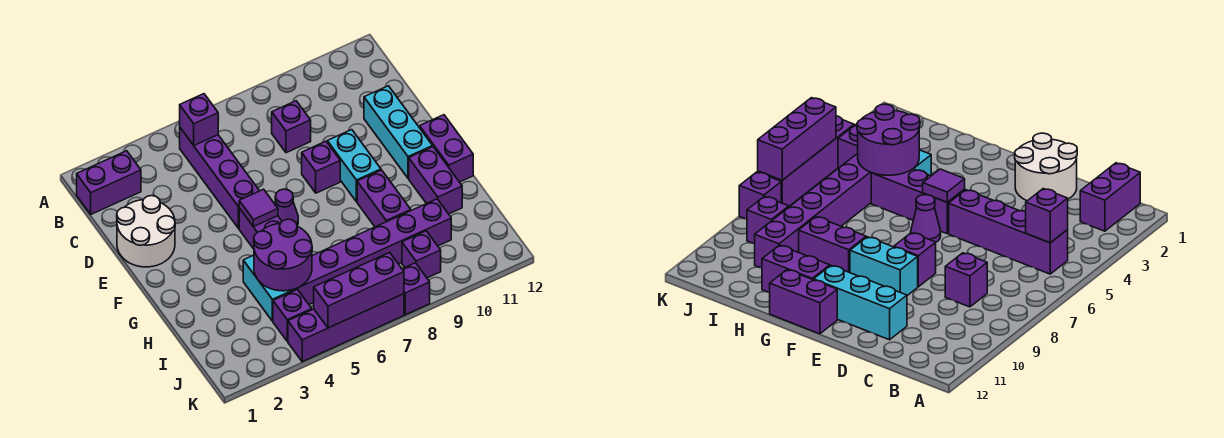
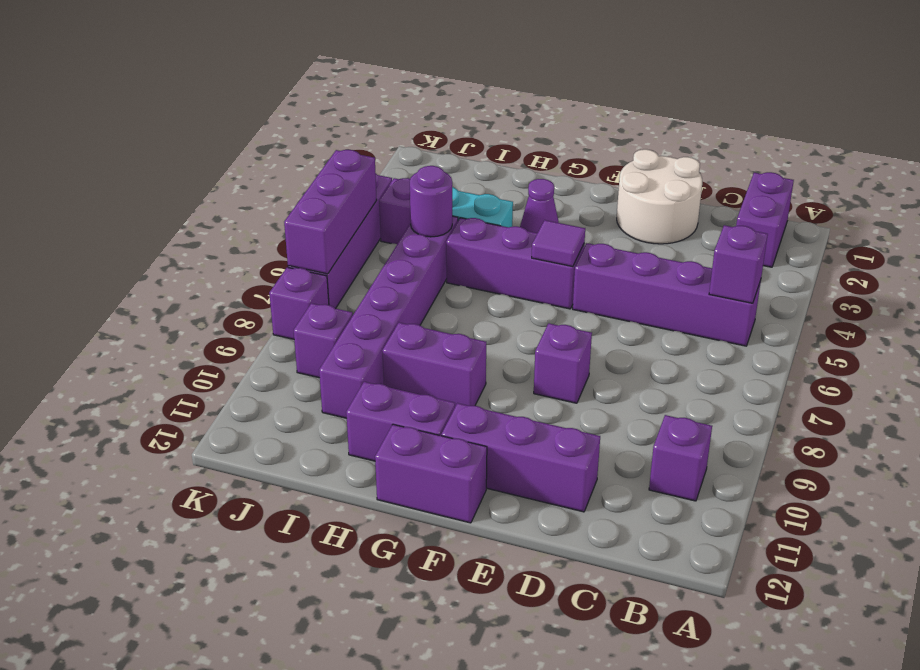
purple brick C8 level 1 -> purple brick B10 level 1
cyan brick D11:F11 level 1 -> purple brick D11:F11 level 1
cyan brick E9:F9 level 1 -> none
purple cone F6 level 1 -> purple cone G3 level 1
purple round brick H4:I5 level 2 -> purple round brick I5 level 2

